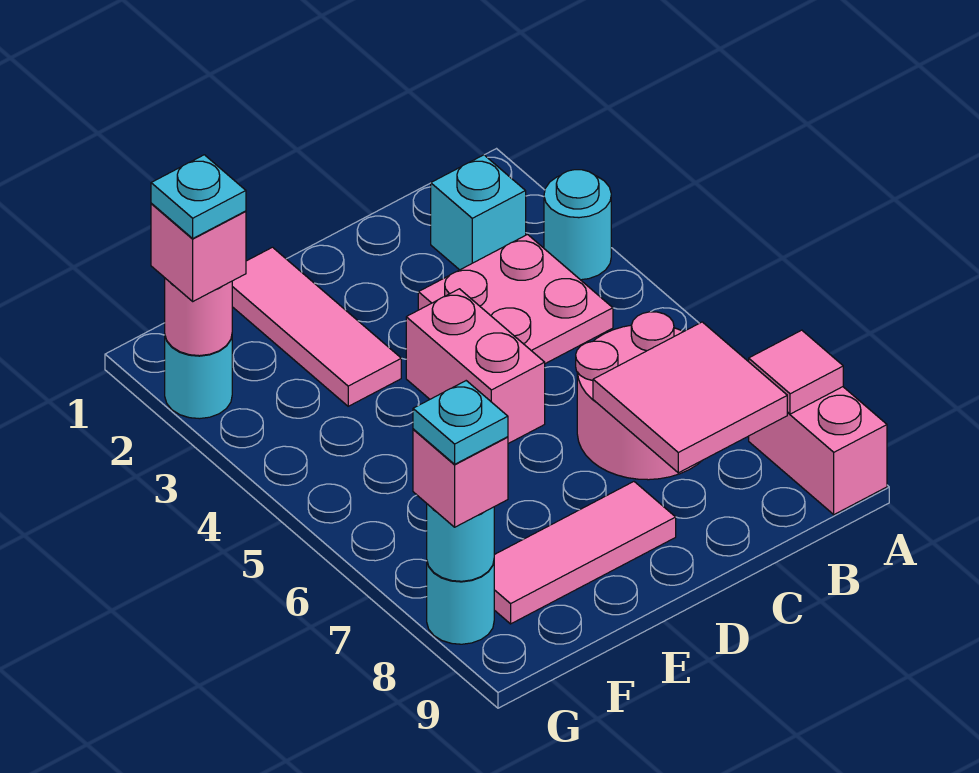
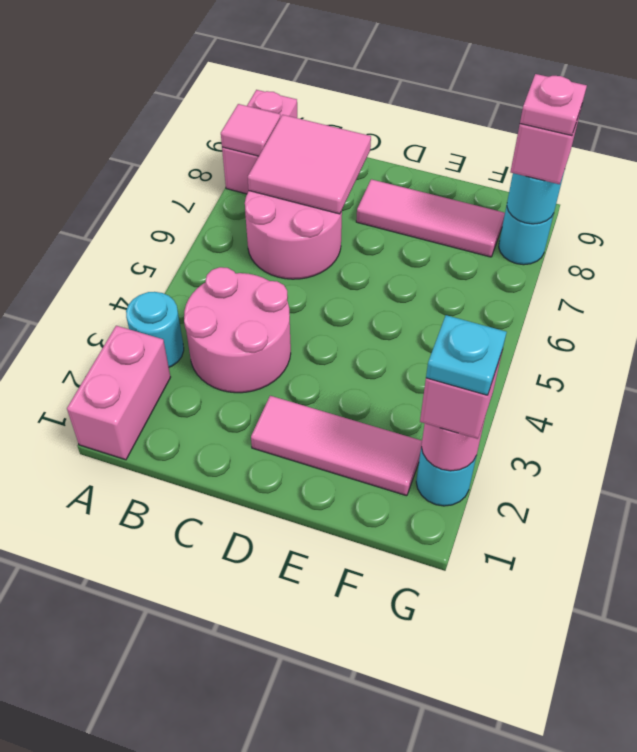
cyan brick B2 level 1 -> none
pink plate B3:C4 level 1 -> pink round brick B3:C4 level 1
pink brick D4:D5 level 1 -> pink brick A1:A2 level 1
pink tile E1:E3 level 1 -> pink tile D2:F2 level 1
cyan plate G8 level 4 -> pink plate G8 level 4

